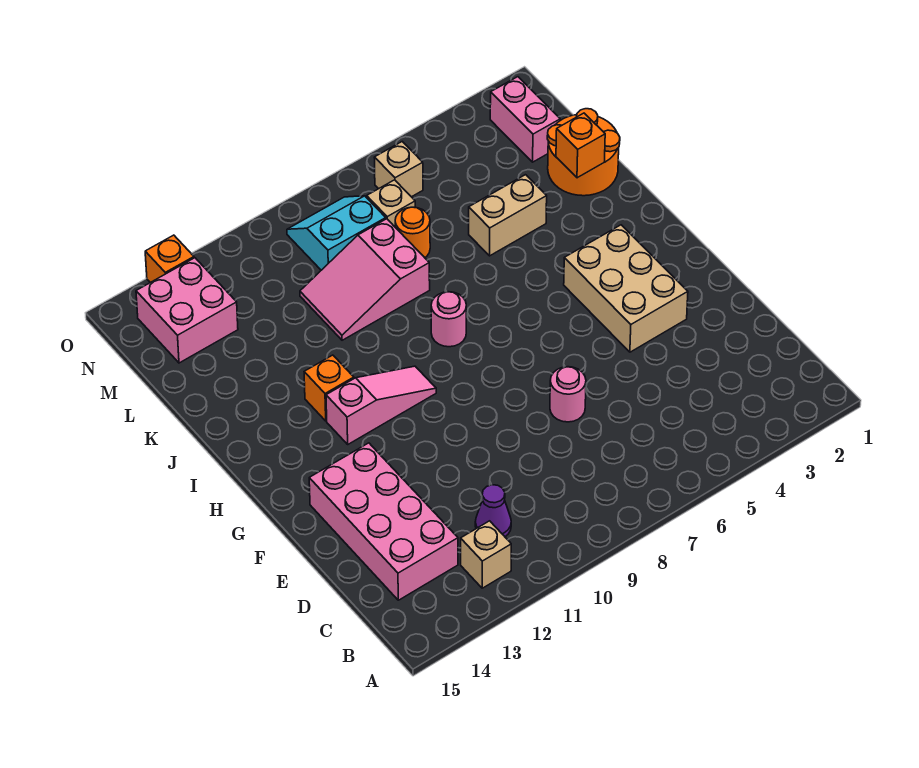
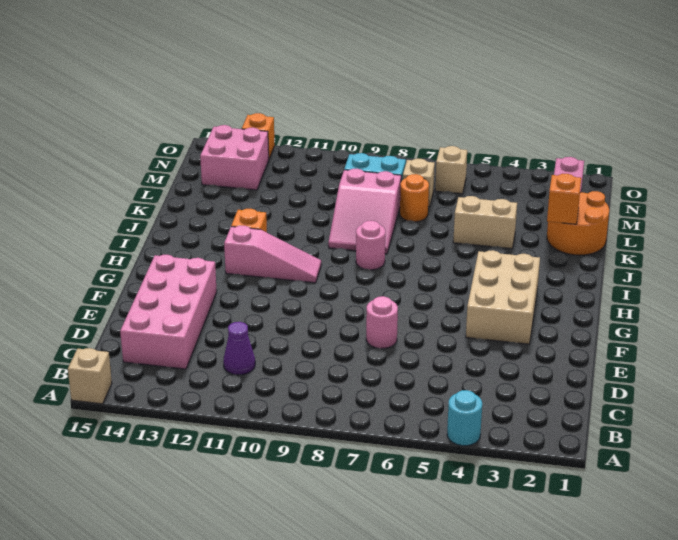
none -> cyan round brick A4 level 1
tan brick B12 level 1 -> tan brick A15 level 1
pink slope K8:L10 level 1 top 8 -> pink slope J8:L9 level 1 top L

